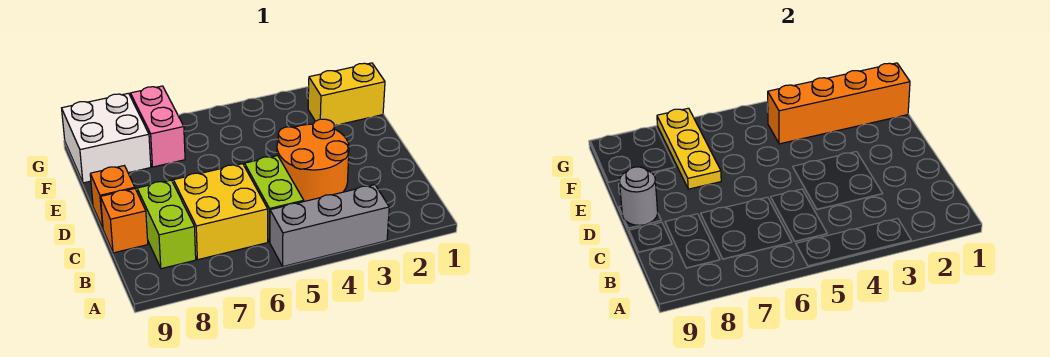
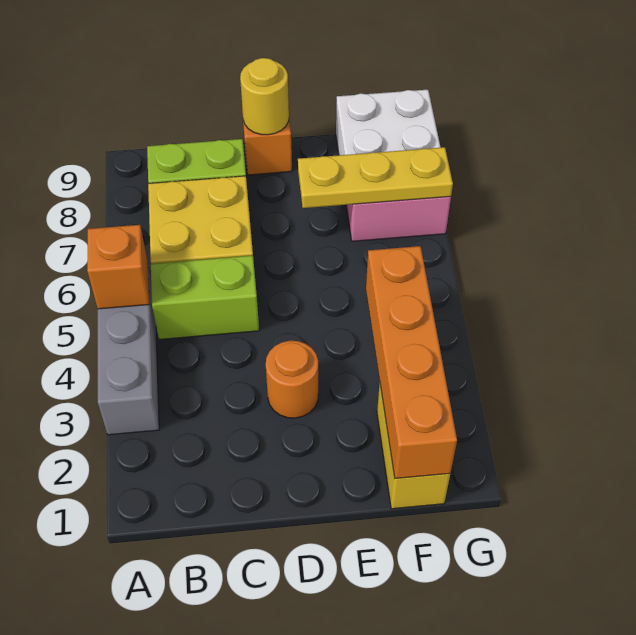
orange round brick C3:D4 level 1 -> orange round brick D3 level 1
orange brick C9 level 1 -> orange brick A5 level 2
grey round brick D9 level 2 -> yellow round brick D9 level 2

